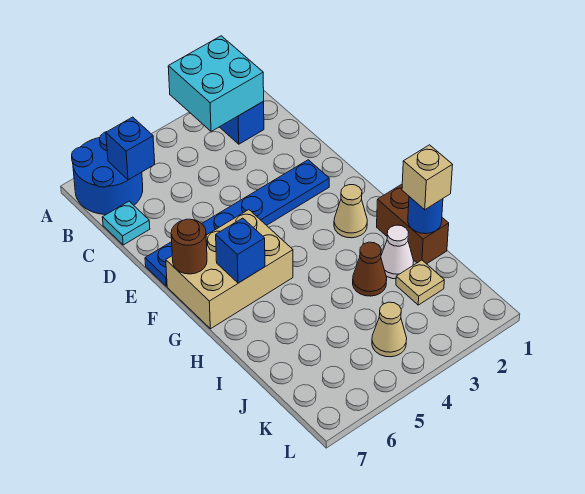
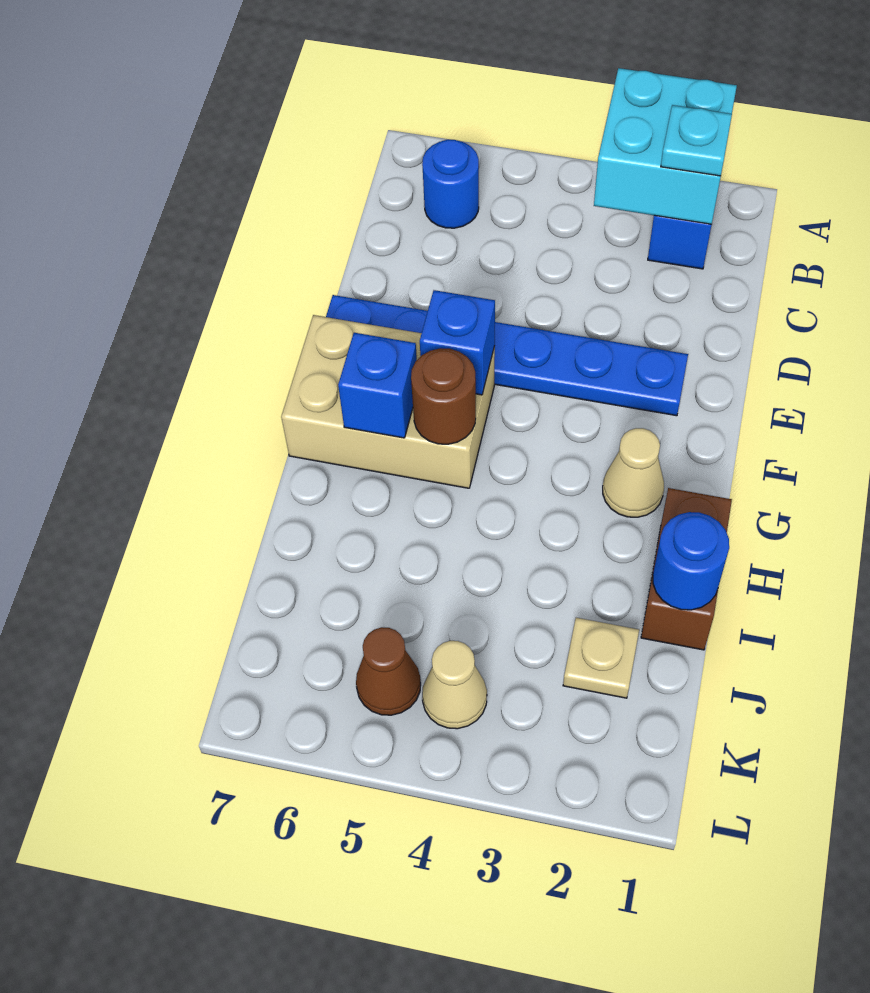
blue round brick A6:B7 level 1 -> blue round brick B6 level 1
blue brick B6 level 2 -> blue brick F5 level 2
cyan plate C7 level 1 -> cyan plate B2 level 3
brown round brick F7 level 2 -> brown round brick G5 level 2
tan brick I1 level 3 -> none
white cone I2 level 1 -> none
brown cone I3 level 1 -> brown cone K5 level 1

